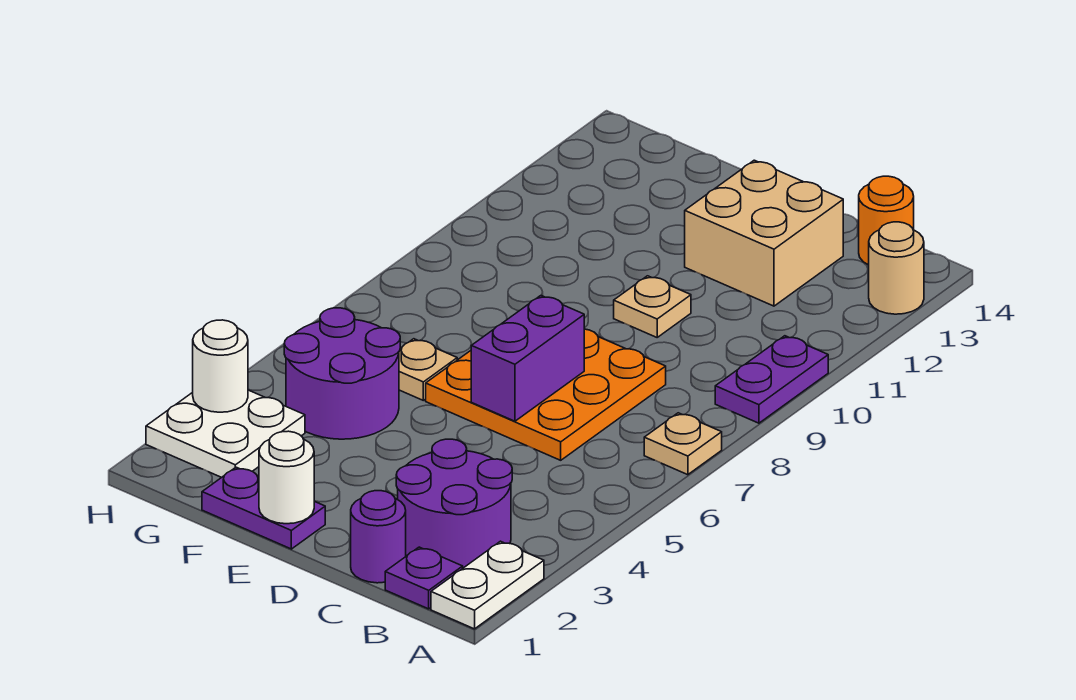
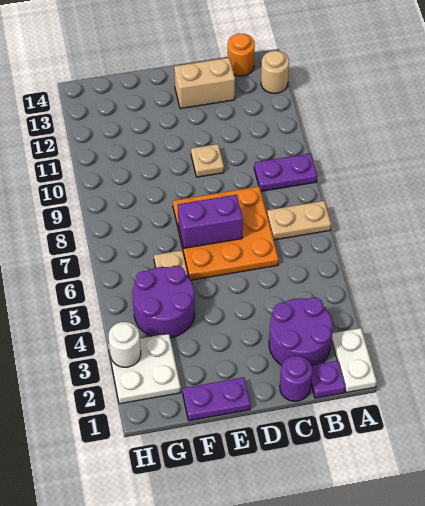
tan plate A7 level 1 -> tan plate A7:B7 level 1
purple plate A9:A10 level 1 -> purple plate A9:B9 level 1
tan brick C12:D13 level 1 -> tan brick C13:D13 level 1
purple brick D6:D7 level 2 -> purple brick D7:E7 level 2
white round brick E1 level 2 -> none

